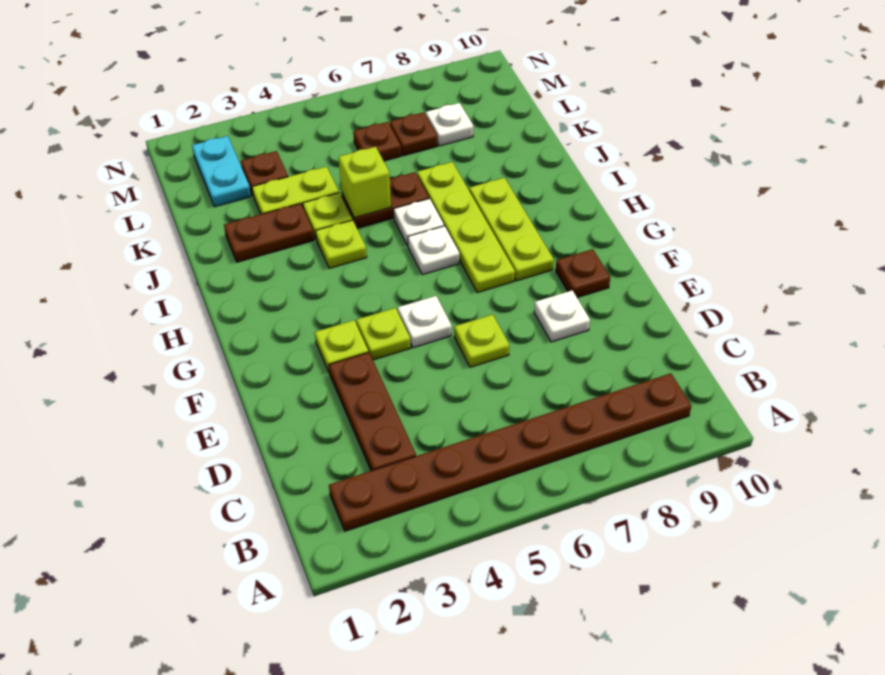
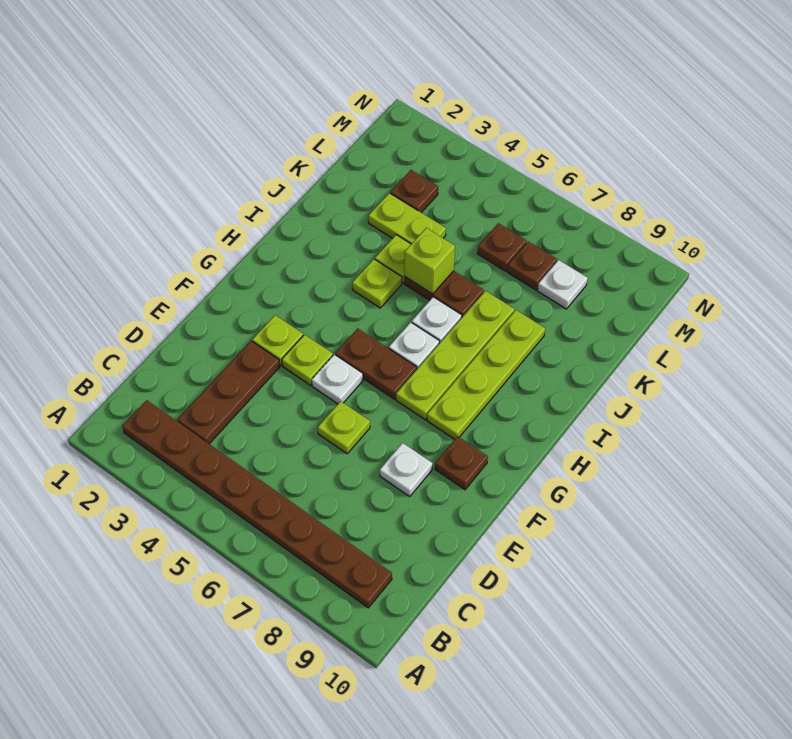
lime plate G8:I8 level 1 -> lime plate G8:J8 level 1
brown plate J2:J3 level 1 -> brown plate G5:G6 level 1
cyan plate L2:M2 level 1 -> none

